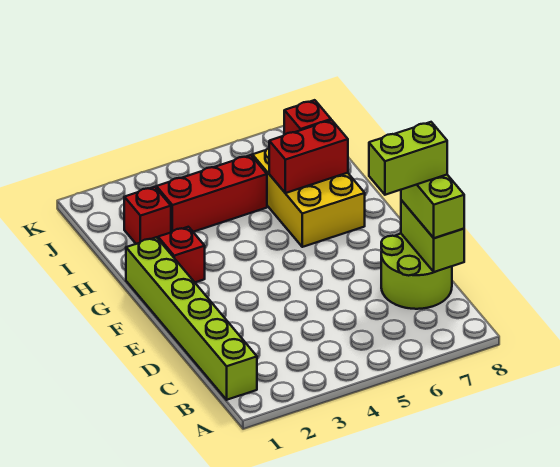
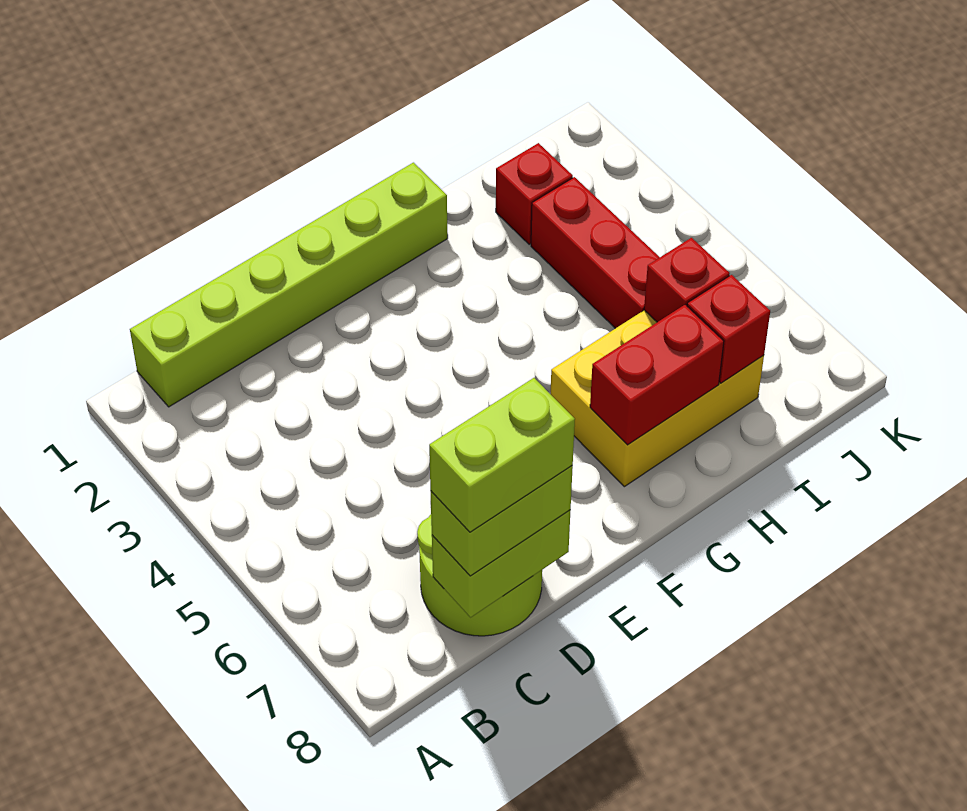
lime brick D7:D8 level 4 -> lime brick C8:D8 level 4
red brick G2 level 1 -> red brick I6 level 2
red brick H6:H7 level 2 -> red brick G7:H7 level 2

